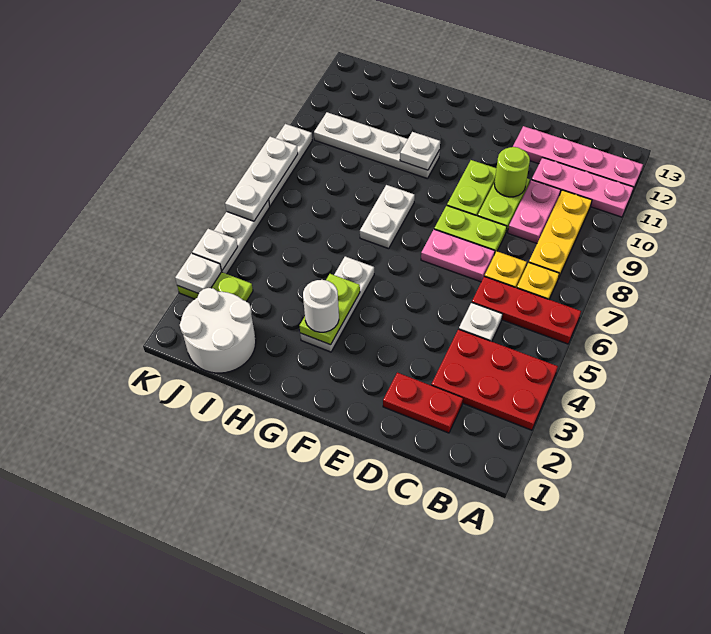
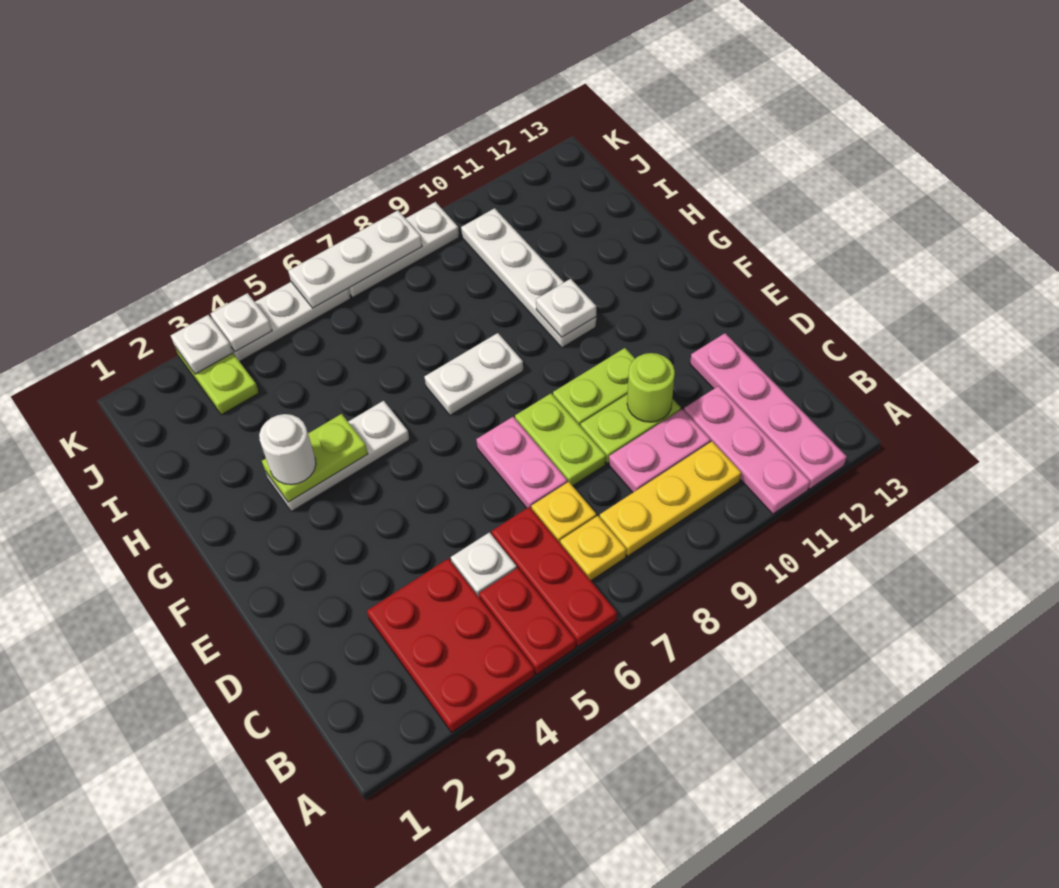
red plate C2:D2 level 1 -> red plate A5:B5 level 1
white round brick I1:J2 level 1 -> none

